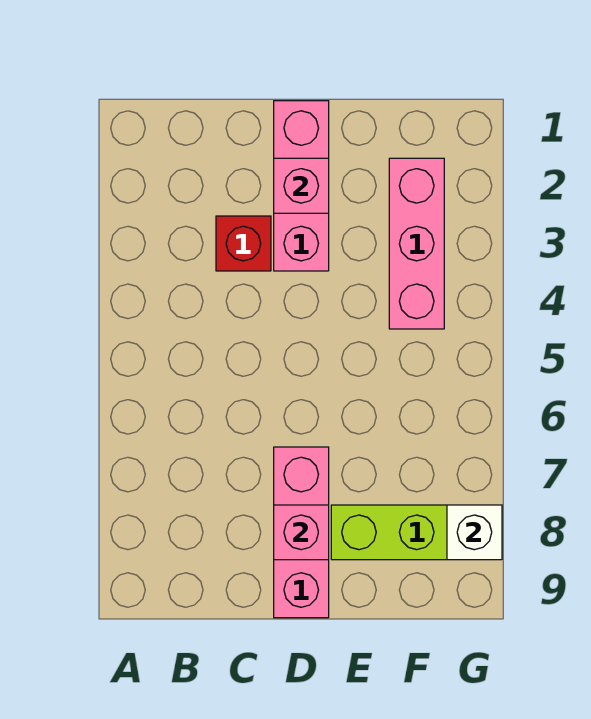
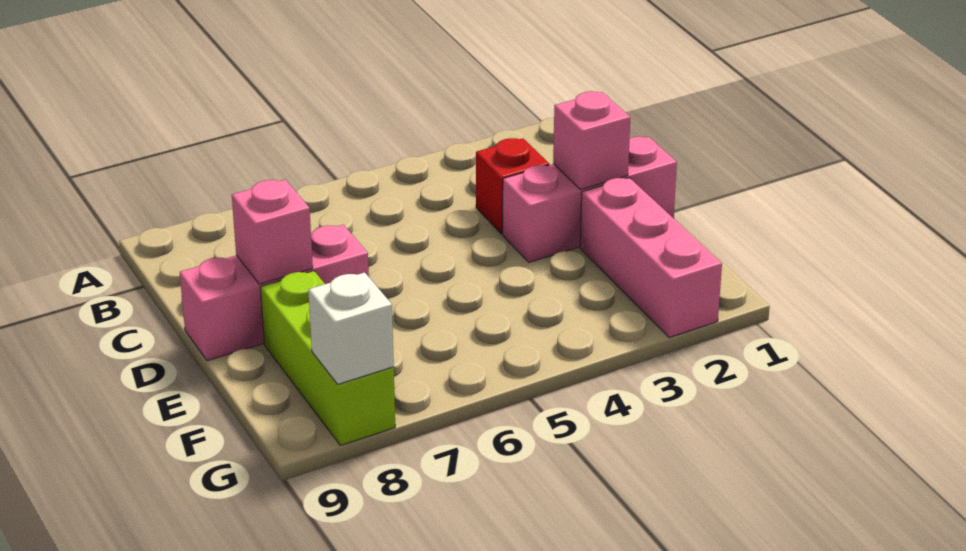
pink brick F2:F4 level 1 -> pink brick E2:G2 level 1

